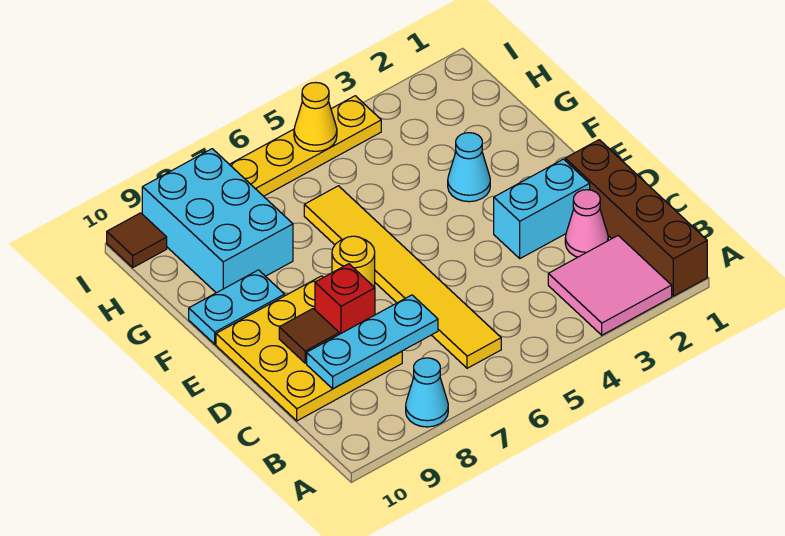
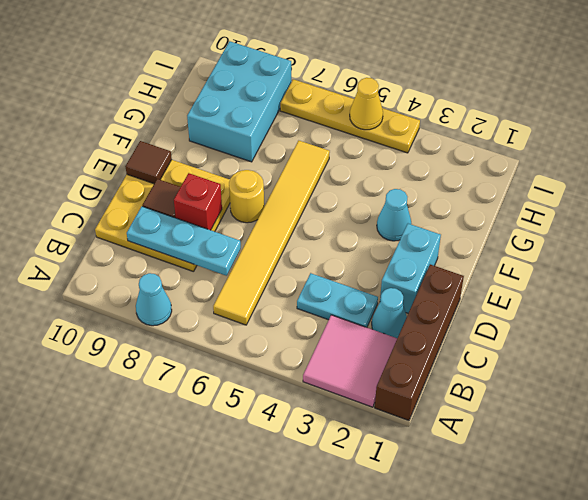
pink cone C2 level 1 -> cyan cone C2 level 1
cyan brick D2:D3 level 1 -> cyan brick D2:E2 level 1
cyan plate F9:F10 level 1 -> cyan plate C3:C4 level 1
brown tile I10 level 1 -> brown tile E10 level 2

